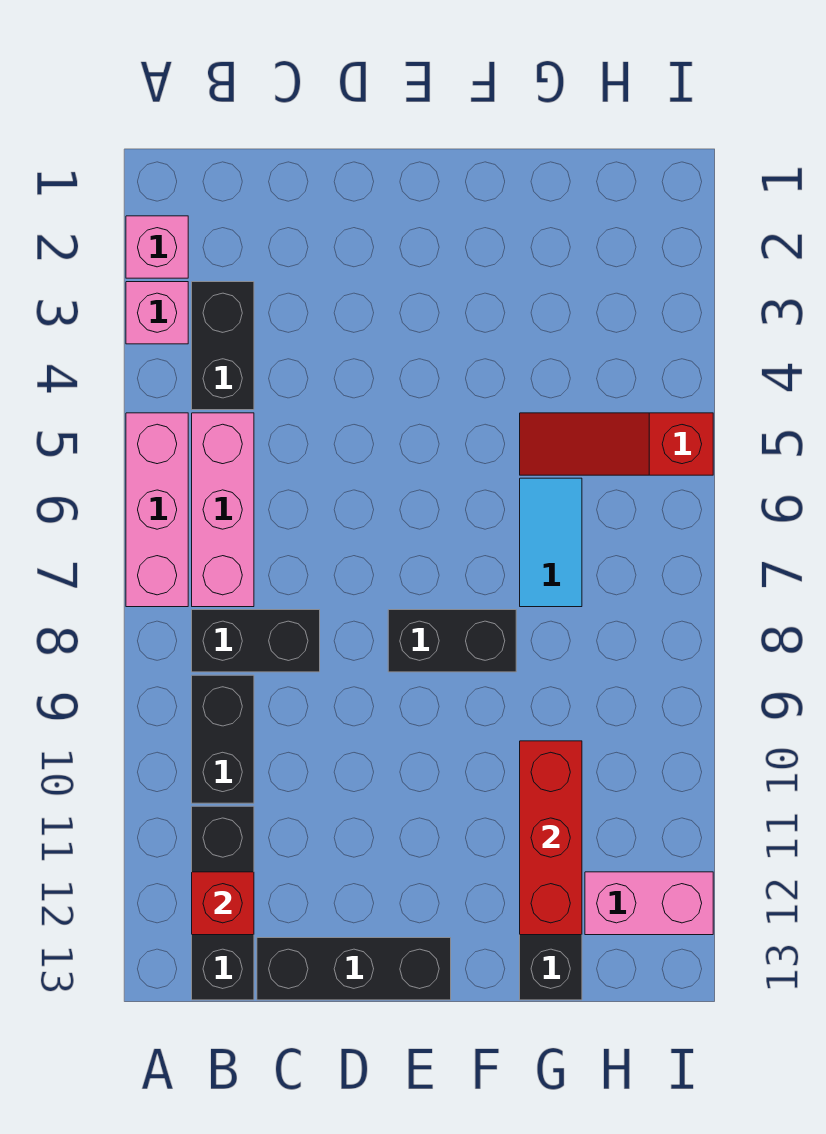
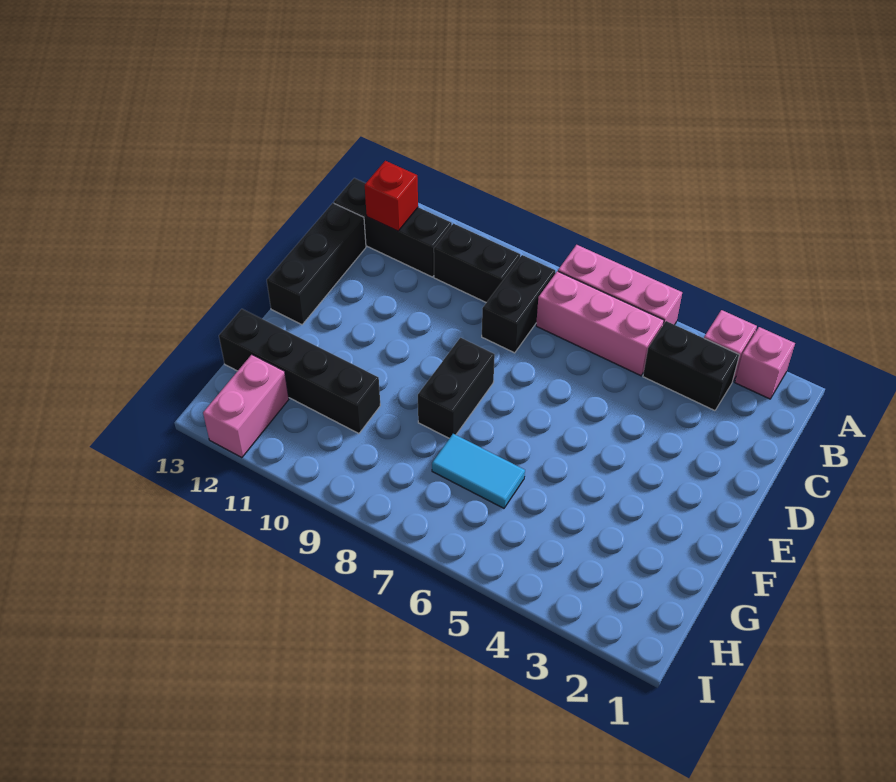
red slope G5:I5 level 1 top I -> none
red brick G10:G12 level 2 -> none

